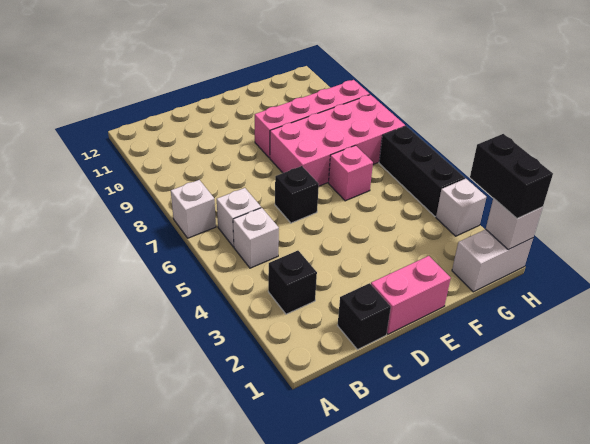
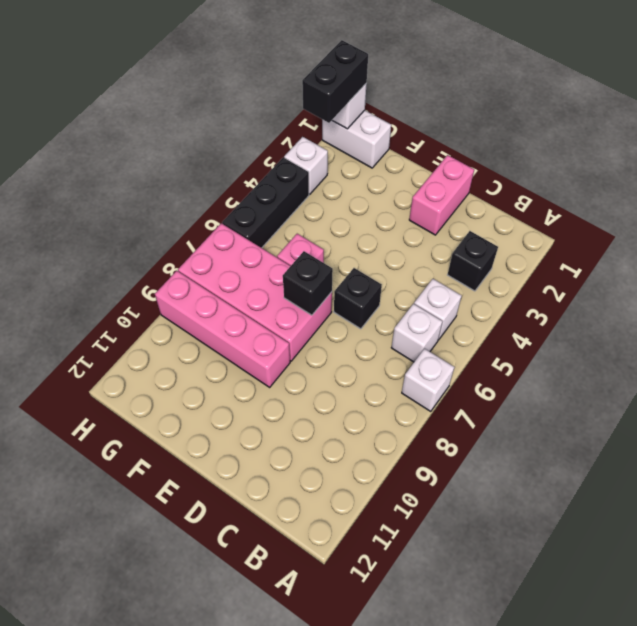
black brick C1 level 1 -> black brick E7 level 2
pink brick D1:E1 level 1 -> pink brick D1:D2 level 1

